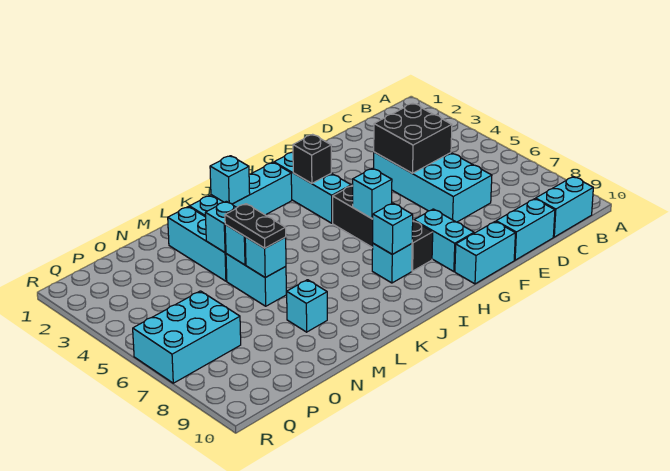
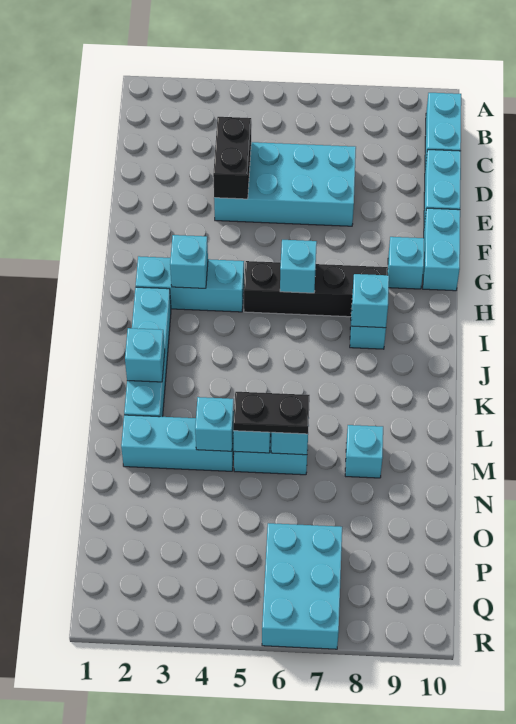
black brick D4:E5 level 2 -> black brick D4:E4 level 2
cyan brick G8:G9 level 1 -> cyan brick G9 level 1
black brick H3 level 2 -> cyan brick H3 level 2

